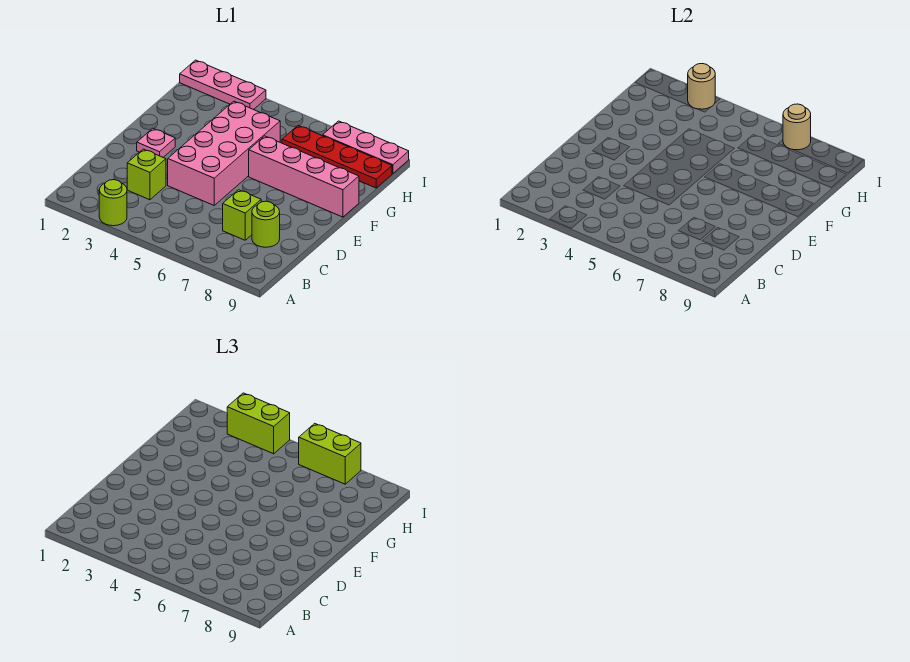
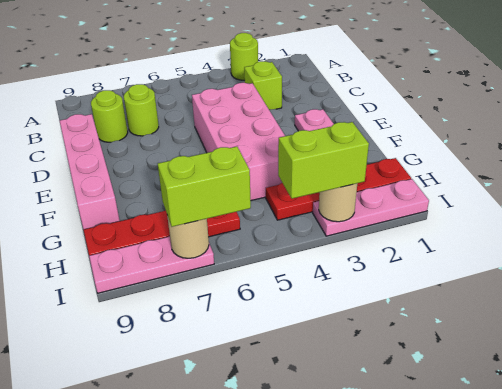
lime brick C7 level 1 -> lime round brick C7 level 1
pink brick F6:F9 level 1 -> pink brick D9:G9 level 1
none -> red plate H1:H4 level 1

